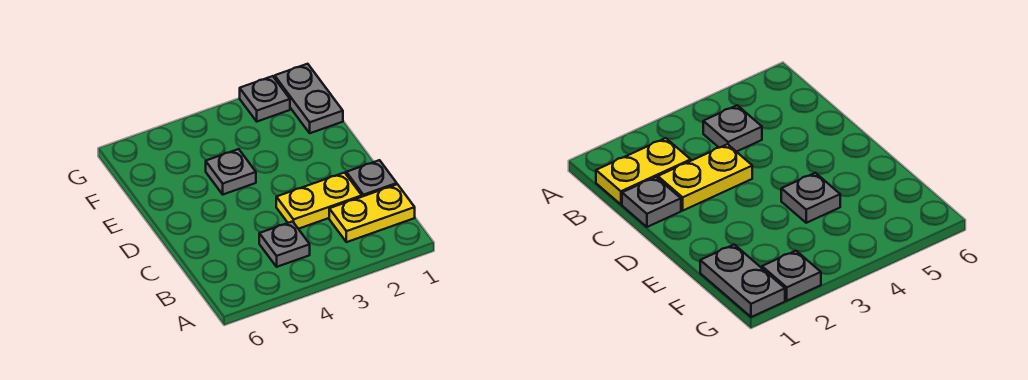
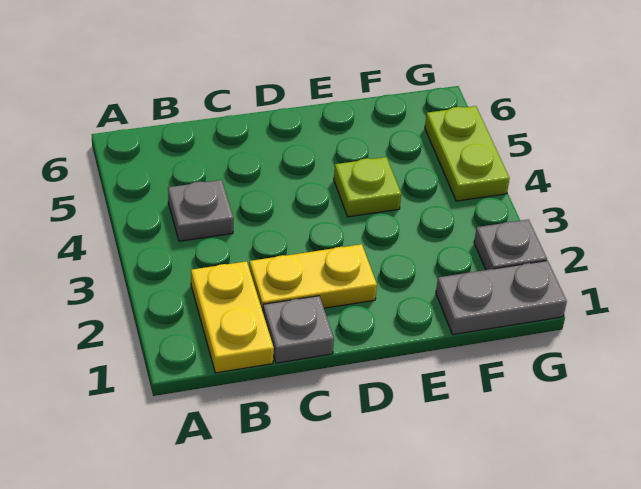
yellow plate C2:C3 level 1 -> yellow plate C2:D2 level 1
grey plate E4 level 1 -> lime plate E4 level 1
none -> lime plate G4:G5 level 1

